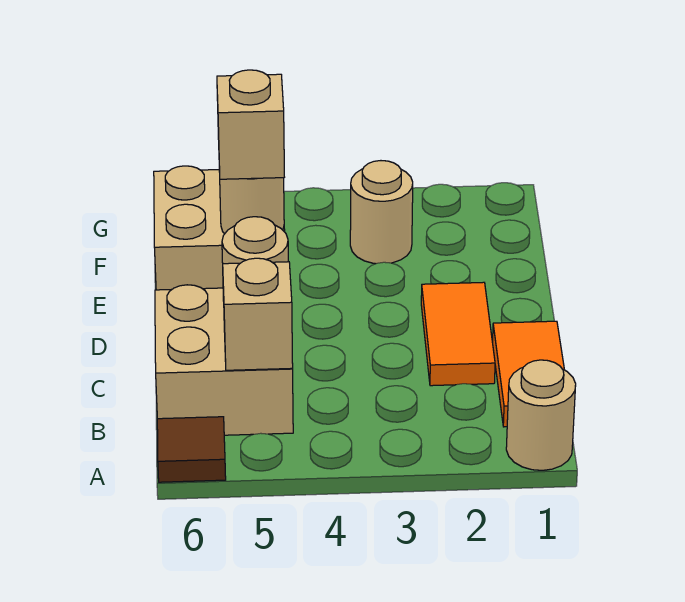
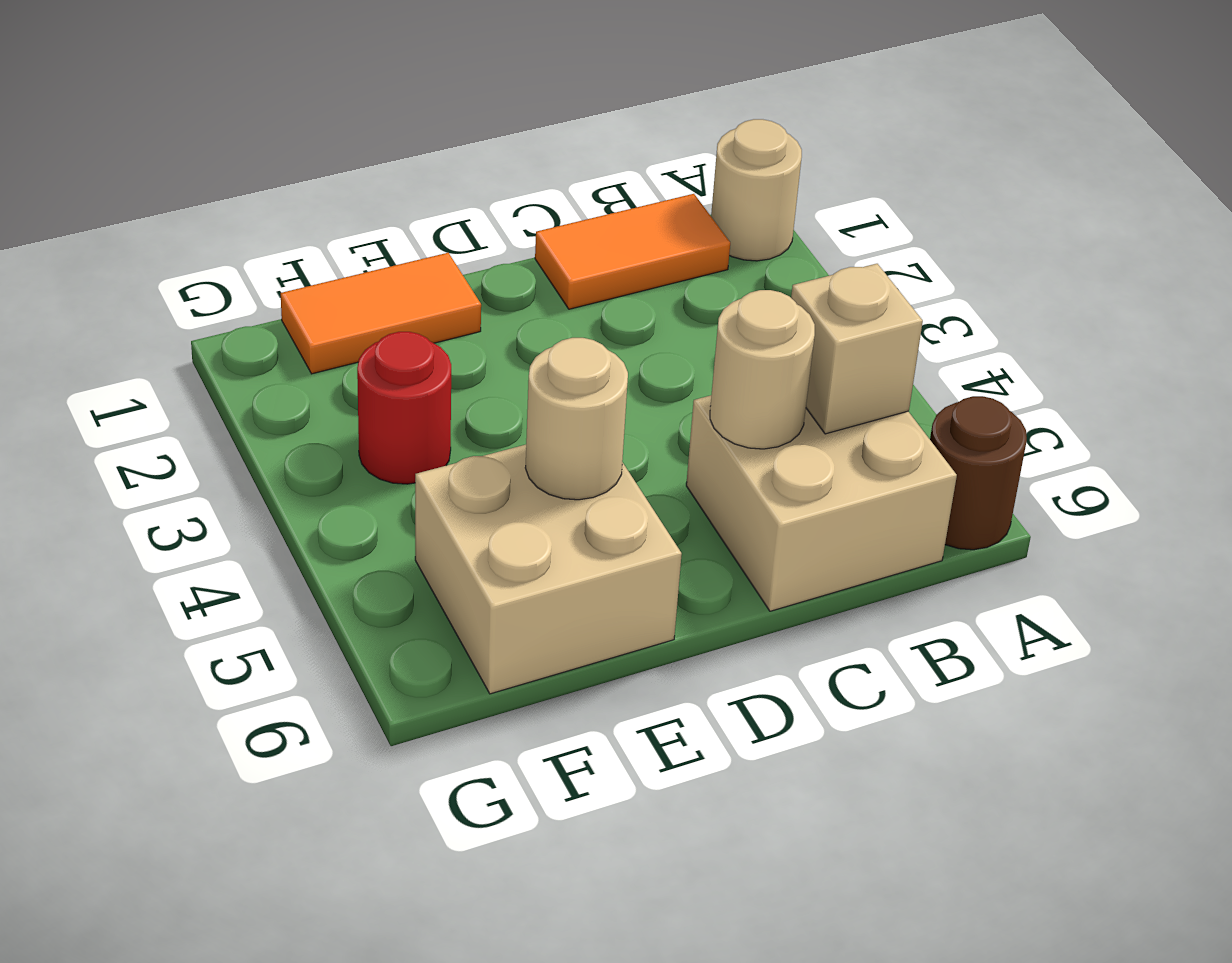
brown tile A6 level 1 -> brown round brick A6 level 1
orange tile C2:D2 level 1 -> orange tile E1:F1 level 1
tan brick E5 level 3 -> none
tan round brick F3 level 1 -> red round brick F3 level 1

